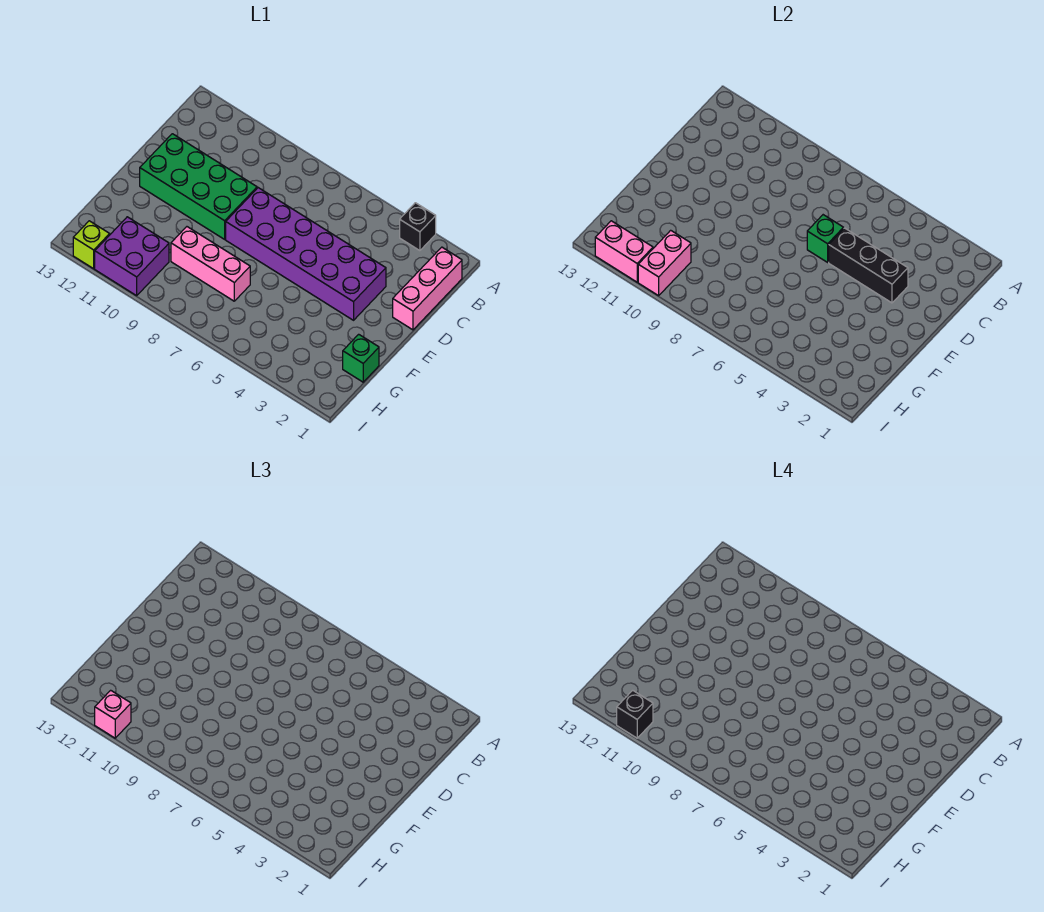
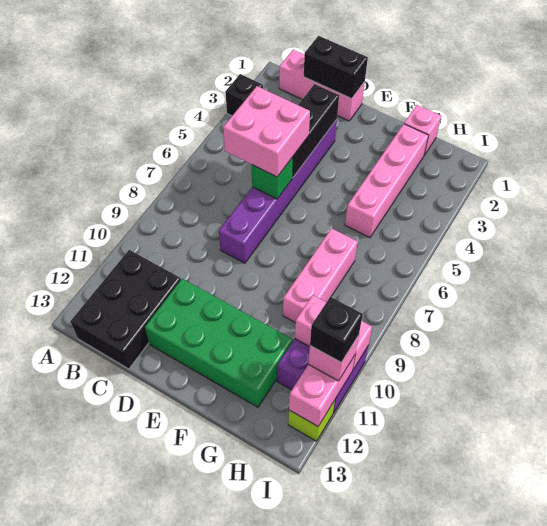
none -> black brick B11:C13 level 1
none -> black brick C1:D1 level 2
none -> pink brick C5:D6 level 3
purple brick D3:E8 level 1 -> purple brick D3:D8 level 1
green brick D9:E12 level 1 -> green brick D11:G12 level 1
green brick G1 level 1 -> pink brick G1 level 1
none -> pink brick G2:G5 level 1

